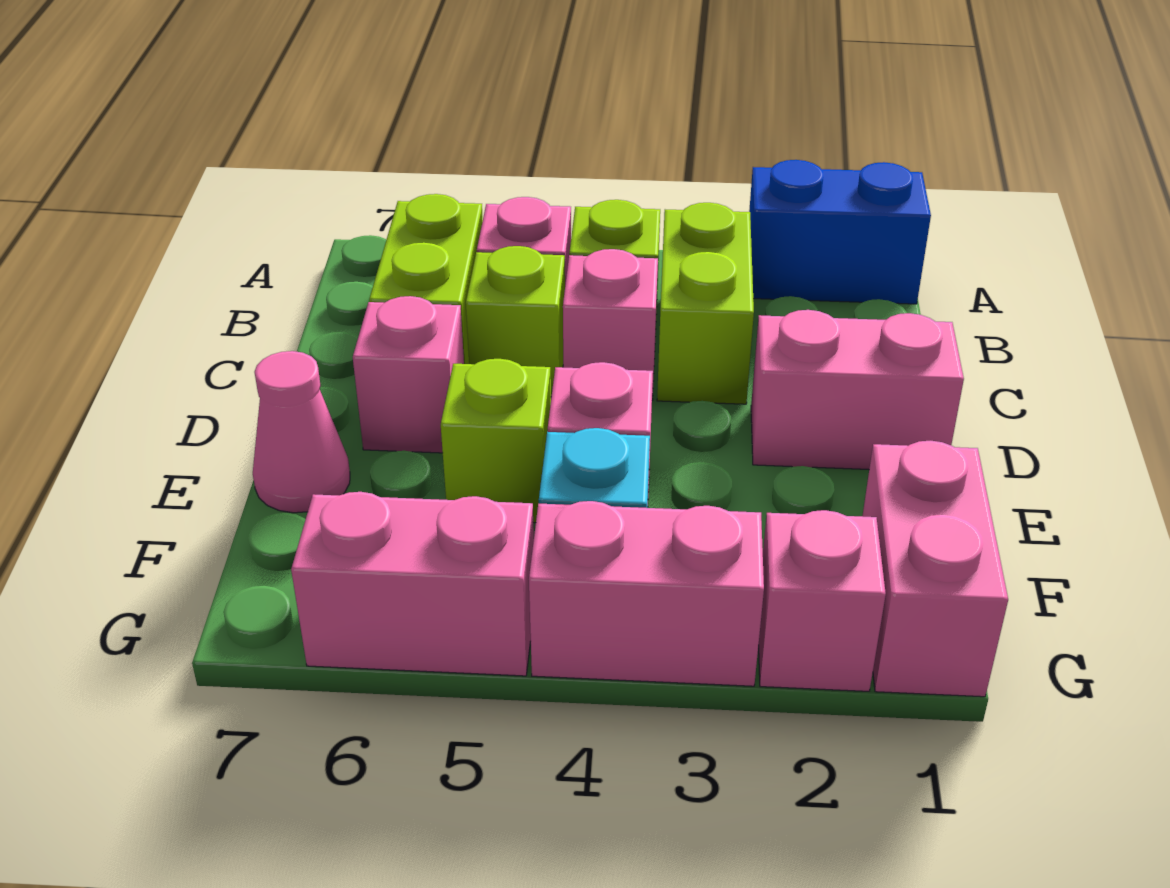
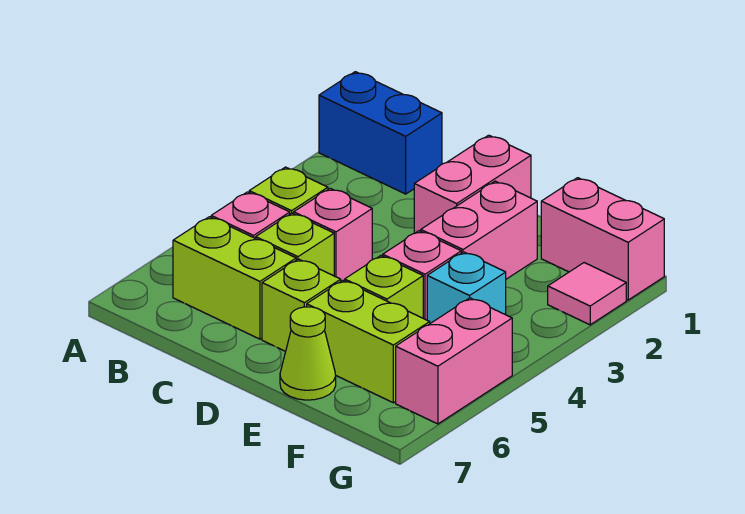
blue brick A1:A2 level 1 -> blue brick A1:B1 level 1
lime brick B3:C3 level 1 -> lime brick E6:F6 level 1
pink brick D6 level 1 -> lime brick D6 level 1
pink cone E7 level 1 -> lime cone E7 level 1
pink brick G2 level 1 -> pink tile G2 level 1
pink brick G3:G4 level 1 -> pink brick E2:E3 level 1

